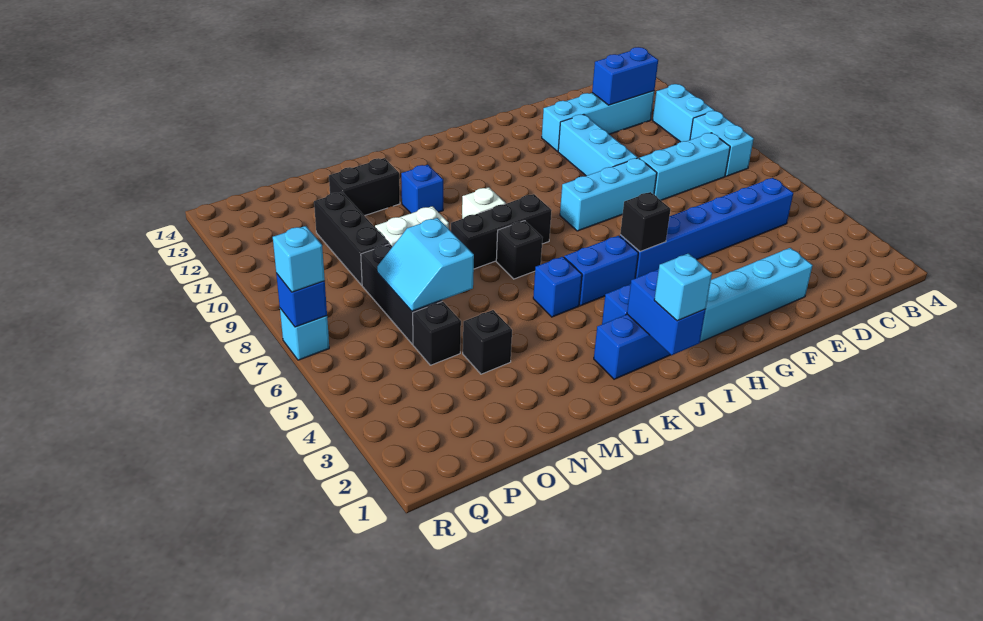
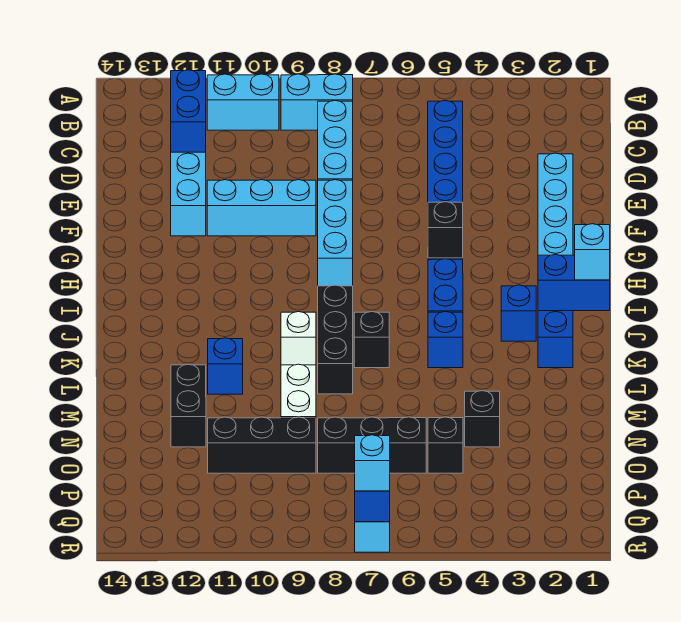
cyan slope N6:O7 level 2 top N -> none

